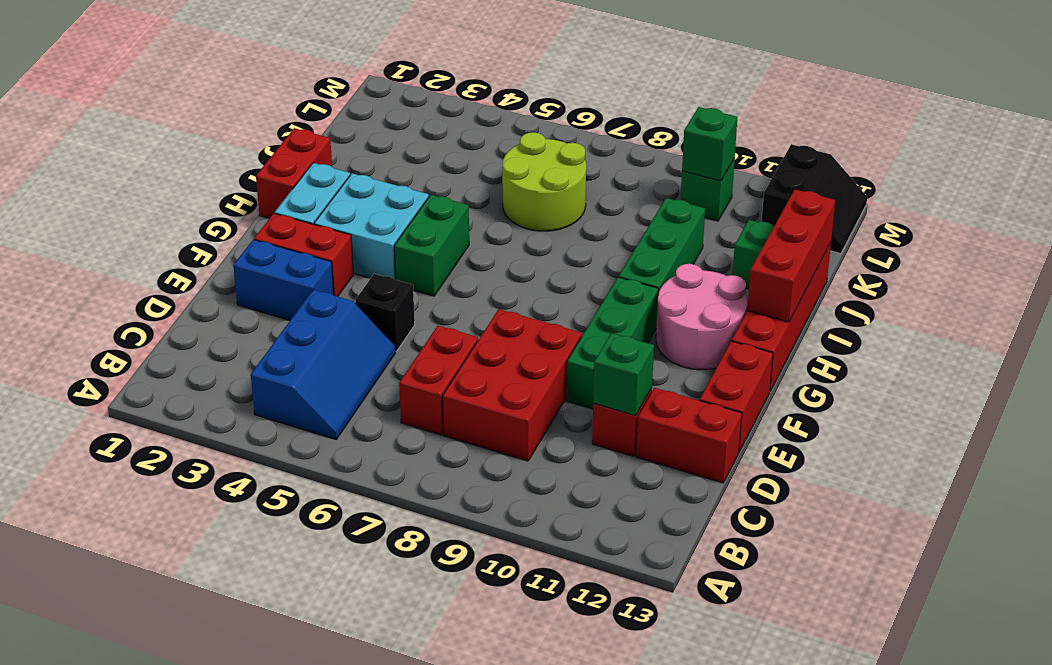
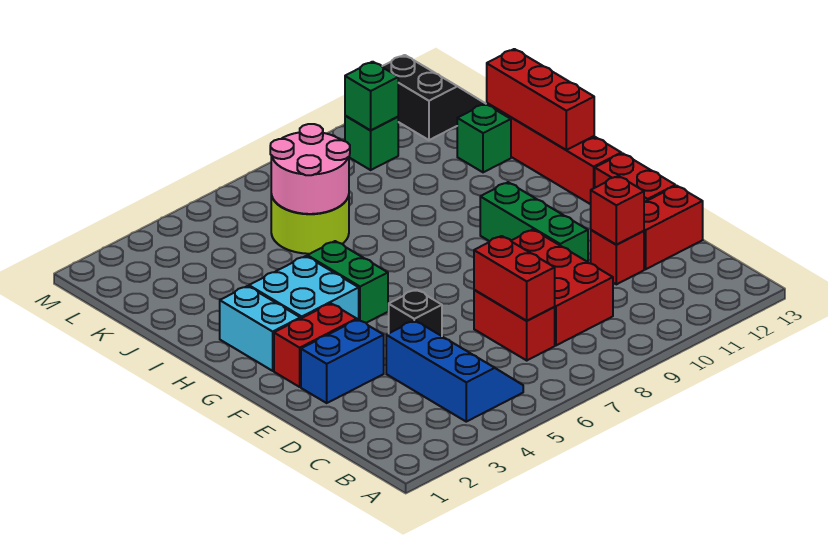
green brick D11 level 2 -> red brick D11 level 2
pink round brick G11:H12 level 1 -> pink round brick J6:K7 level 2
red brick H1:I1 level 1 -> red brick C7:D7 level 2
green brick H10:J10 level 1 -> none

